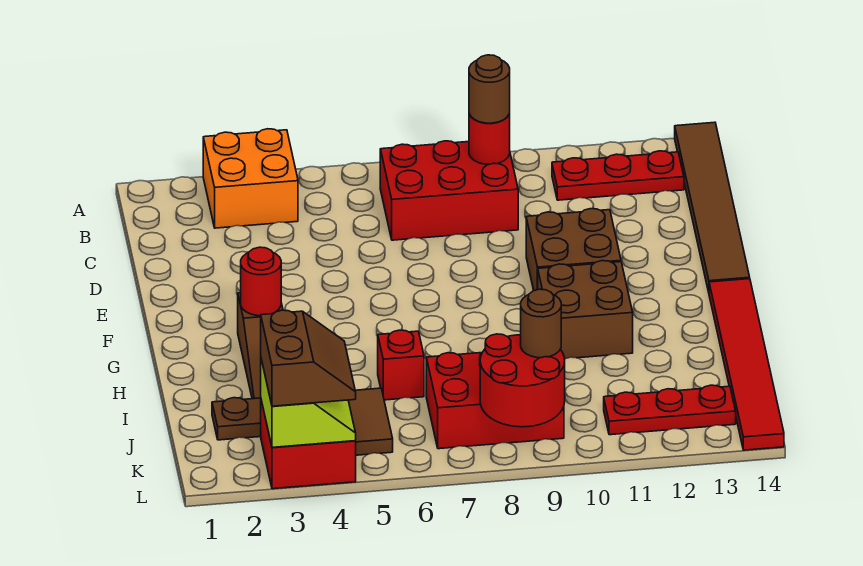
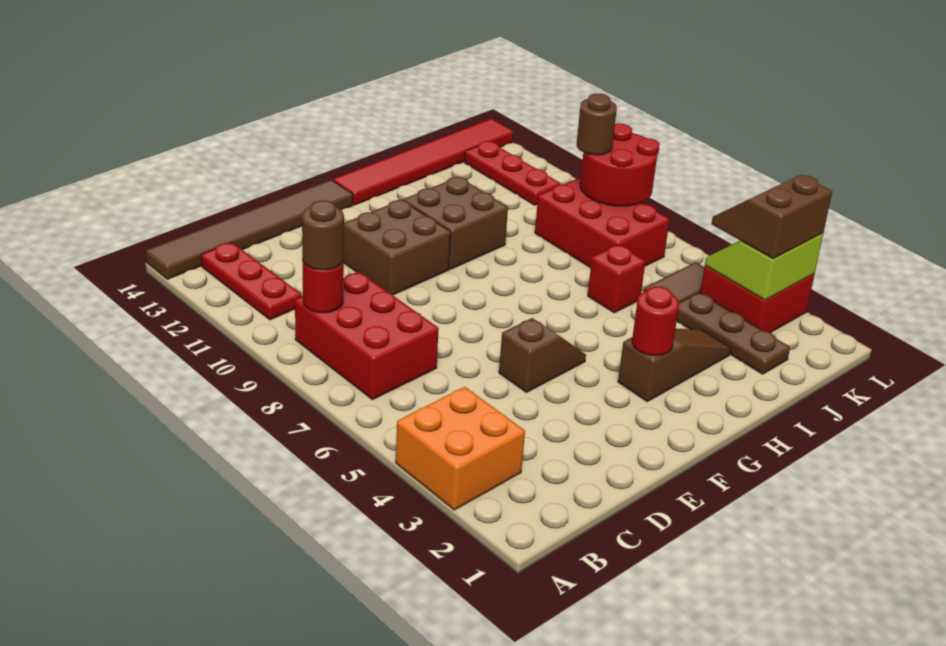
none -> brown slope E5:F5 level 1 top E

